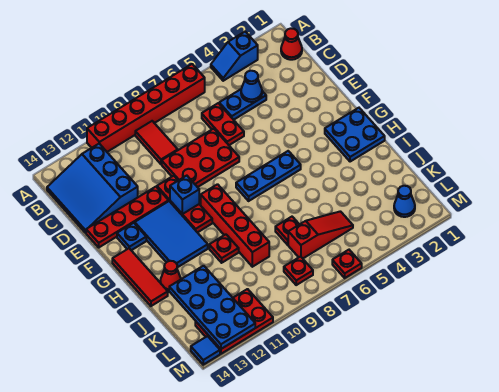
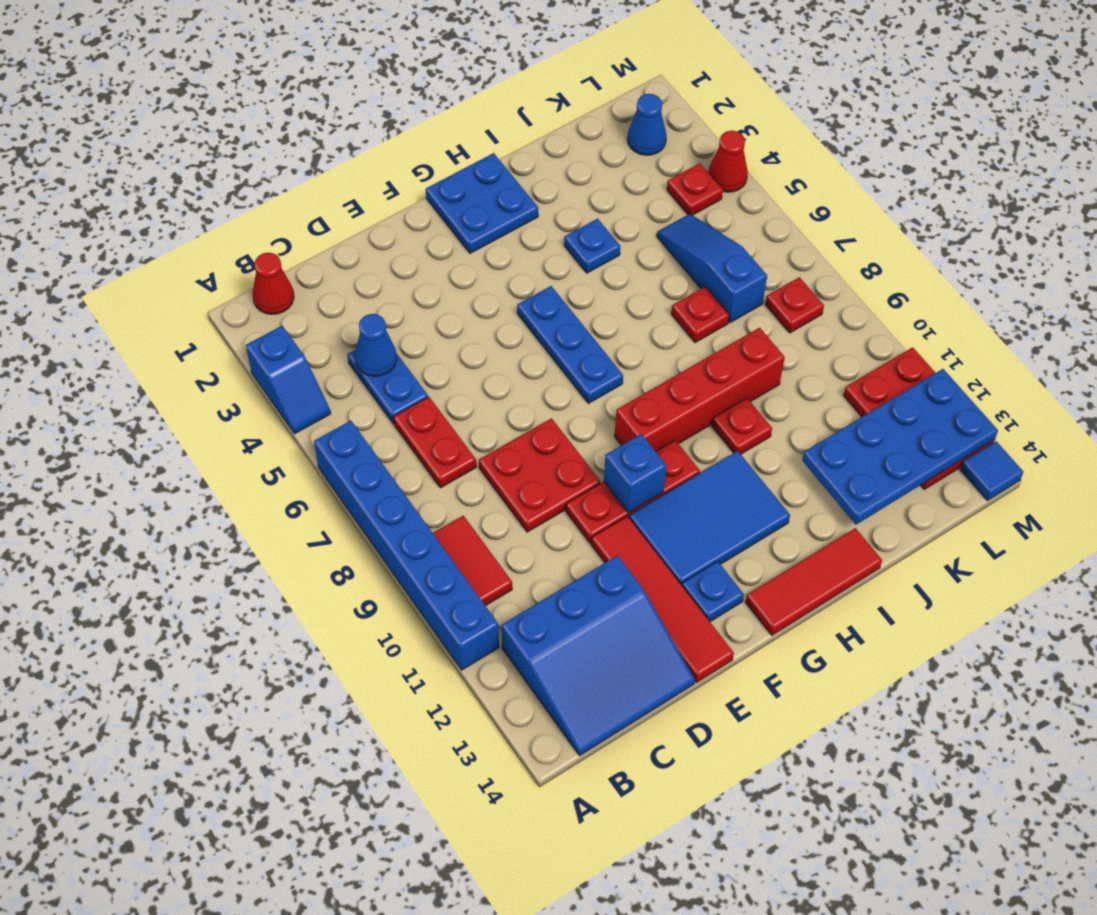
red brick A6:A11 level 1 -> blue brick A6:A11 level 1
red tile B9:C9 level 1 -> red tile B9:B10 level 1
red plate C6:D6 level 1 -> red plate C6:C7 level 1
red plate D7:E9 level 1 -> red plate D8:E9 level 1
red plate E11:E14 level 1 -> red tile E11:E14 level 1
none -> blue plate I4 level 1
red cone I13 level 1 -> red cone M4 level 1
red slope K5:K7 level 1 top 7 -> blue slope K5:K7 level 1 top 7
red plate M6 level 1 -> red plate L4 level 1

